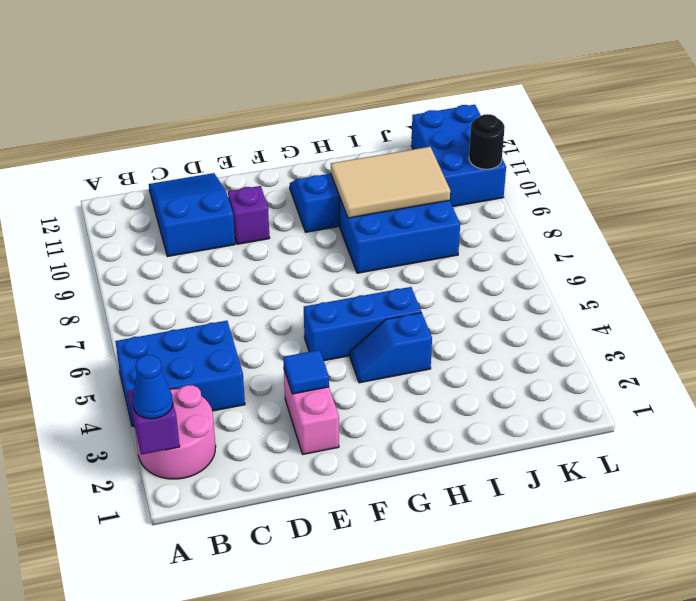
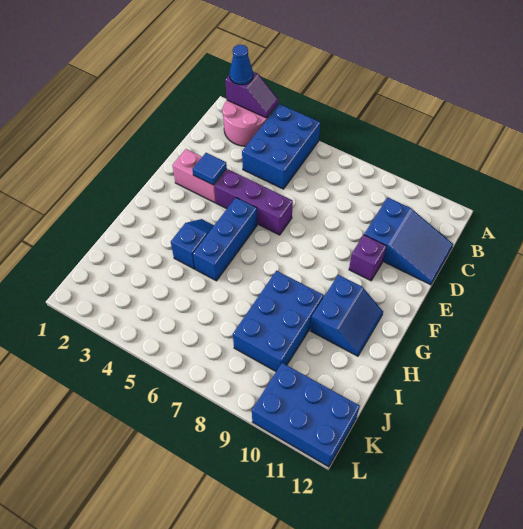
none -> purple brick E4:E6 level 1
tan tile H9:J10 level 2 -> none
black round brick L10 level 2 -> none

